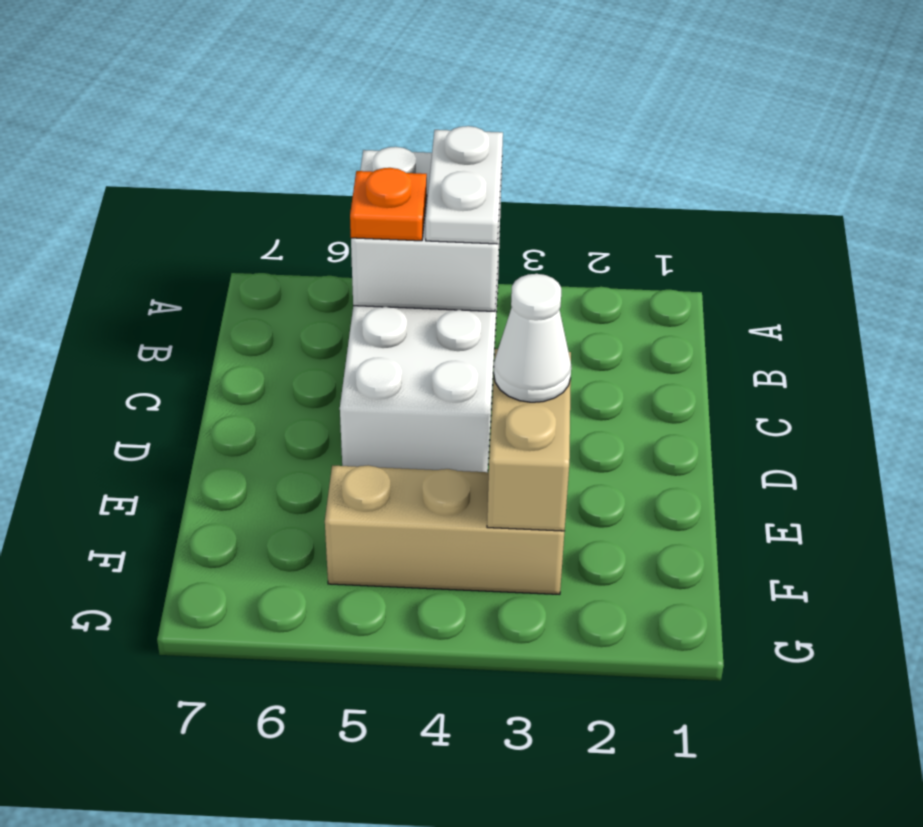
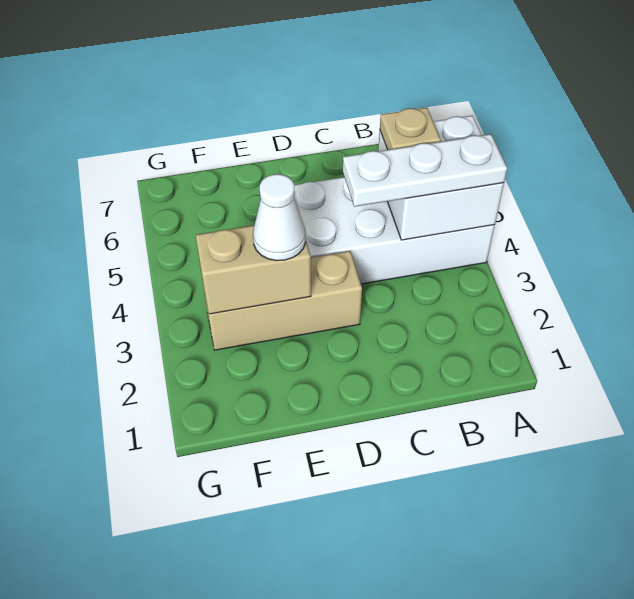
white plate A4:B4 level 3 -> white plate A4:C4 level 3
orange plate B5 level 3 -> tan plate B5 level 3
tan brick F3:F5 level 1 -> tan brick D3:F3 level 1

